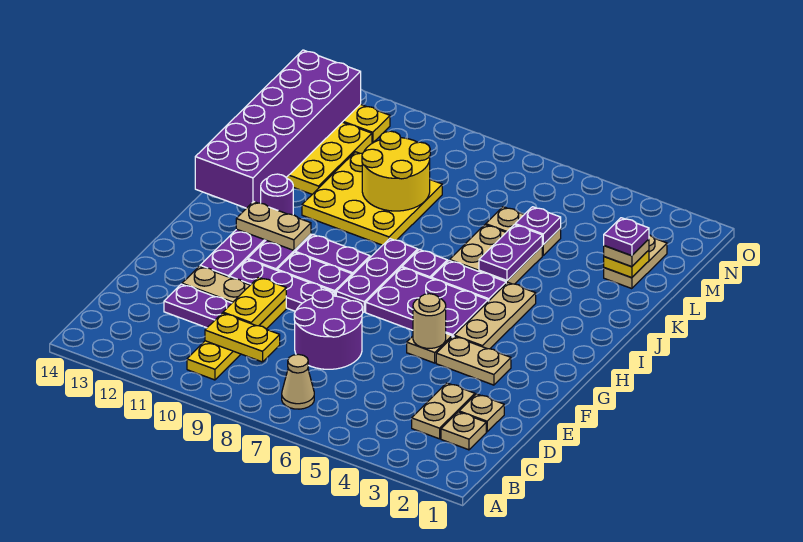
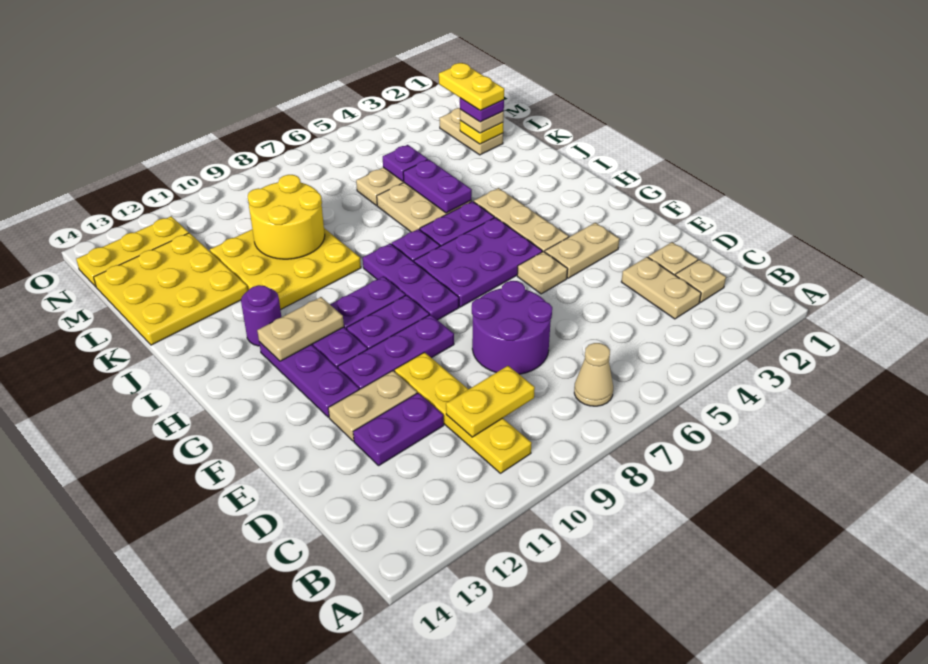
yellow plate D10:E10 level 2 -> yellow plate L2:M2 level 5
tan round brick F5 level 2 -> none
purple brick I13:N14 level 2 -> none

